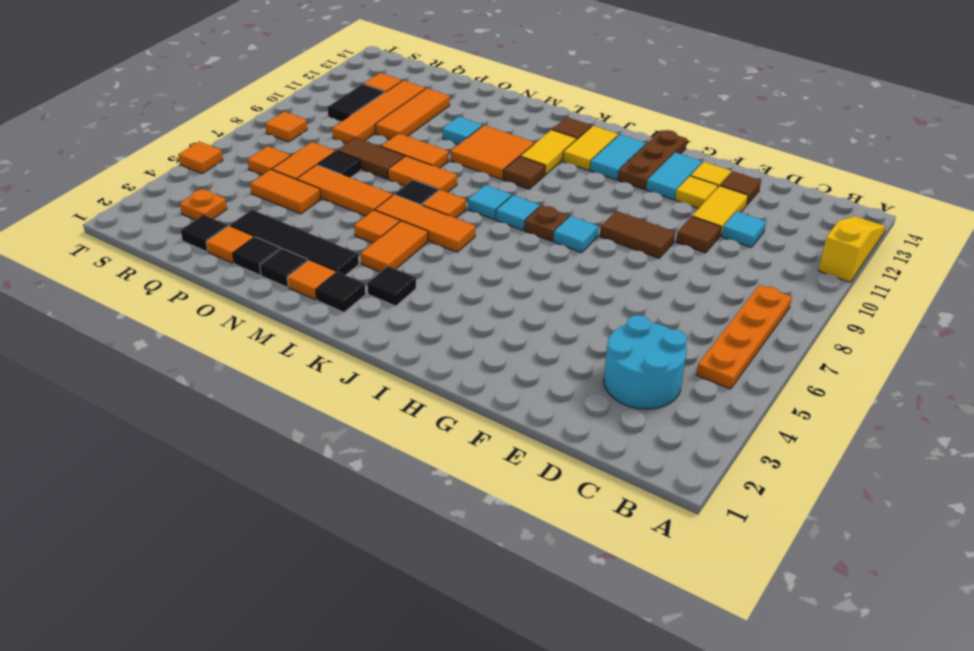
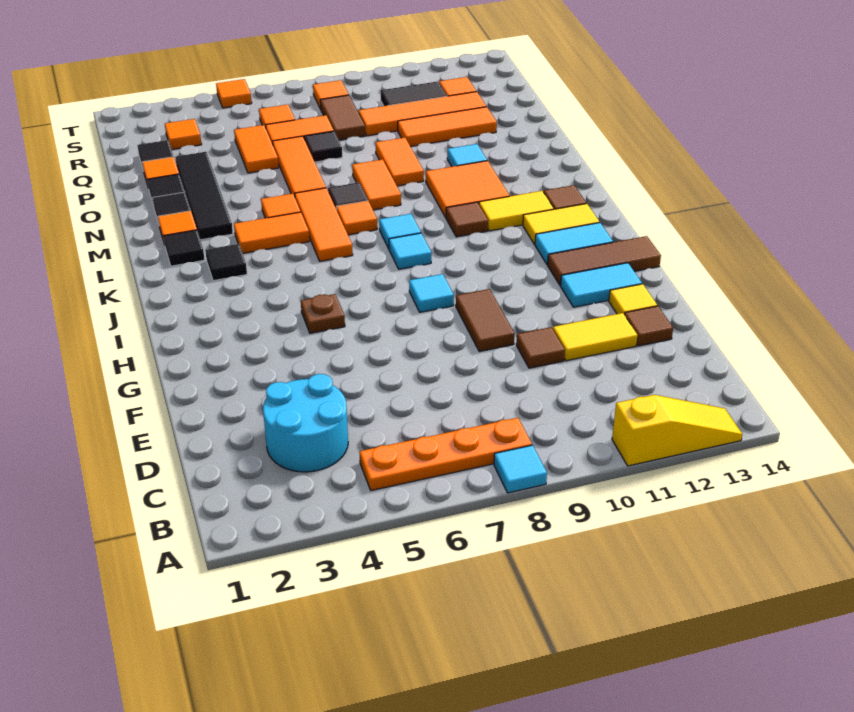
cyan tile D11 level 1 -> cyan tile A8 level 1
yellow tile F12 level 1 -> none
brown plate H12:H14 level 1 -> brown tile H12:H14 level 1
brown plate I8 level 1 -> brown plate H5 level 1
brown tile O8:P8 level 1 -> brown tile Q8:R8 level 1
orange plate R3 level 1 -> orange tile R3 level 1

